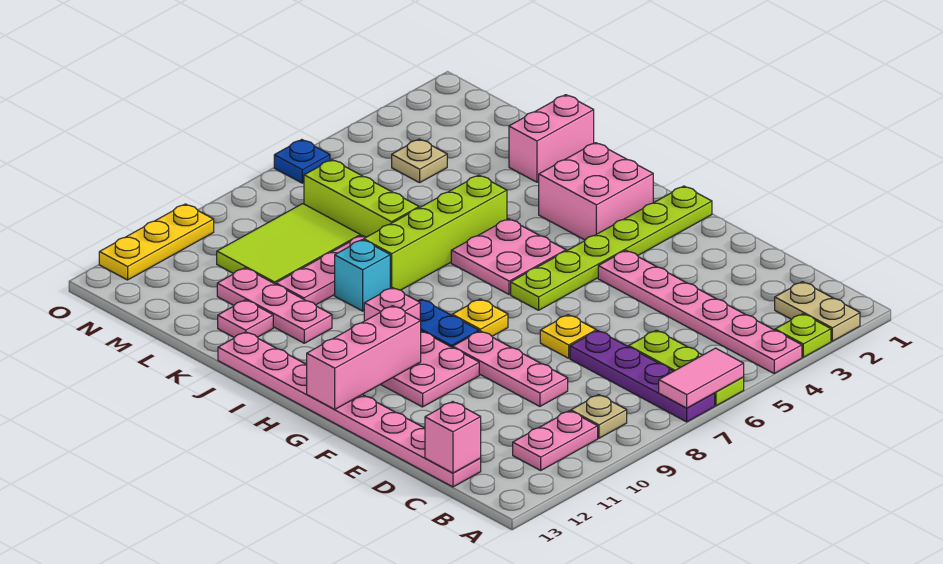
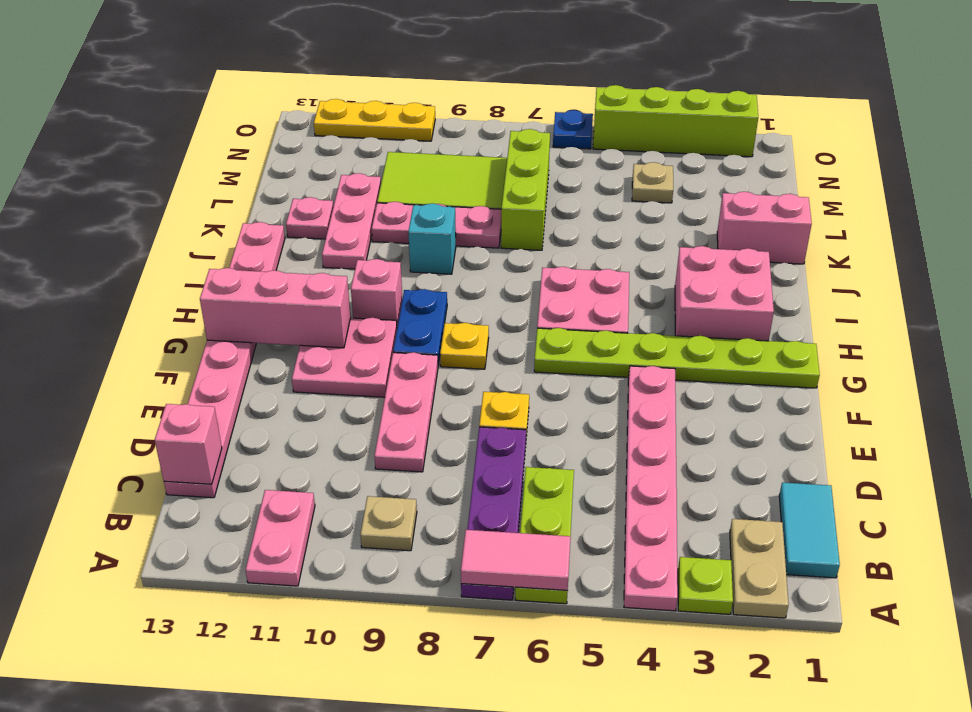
none -> cyan tile B1:C1 level 1
pink plate B10:B11 level 1 -> pink plate A11:B11 level 1
lime brick J5:J8 level 1 -> lime brick O2:O5 level 1

